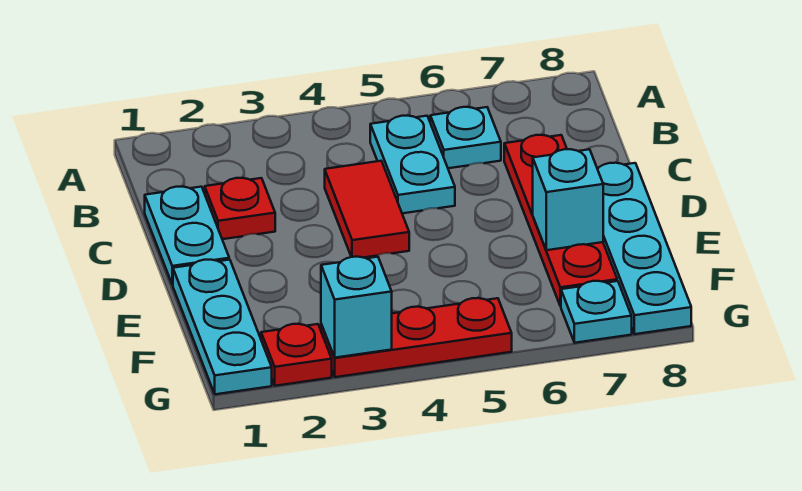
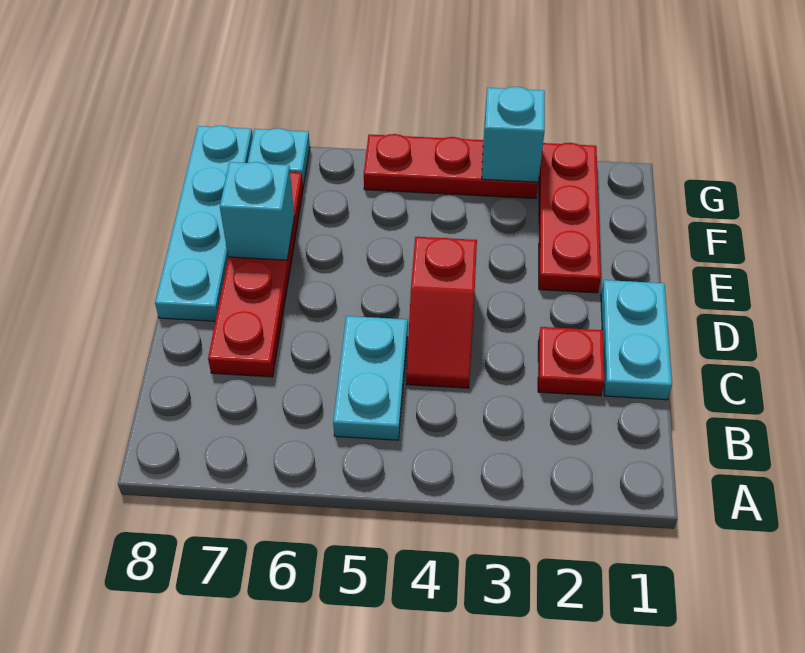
cyan plate B6 level 1 -> none
red tile C4:D4 level 1 -> red slope C4:D4 level 1 top D
cyan plate E1:G1 level 1 -> none
red plate G2 level 1 -> red plate E2:G2 level 1

